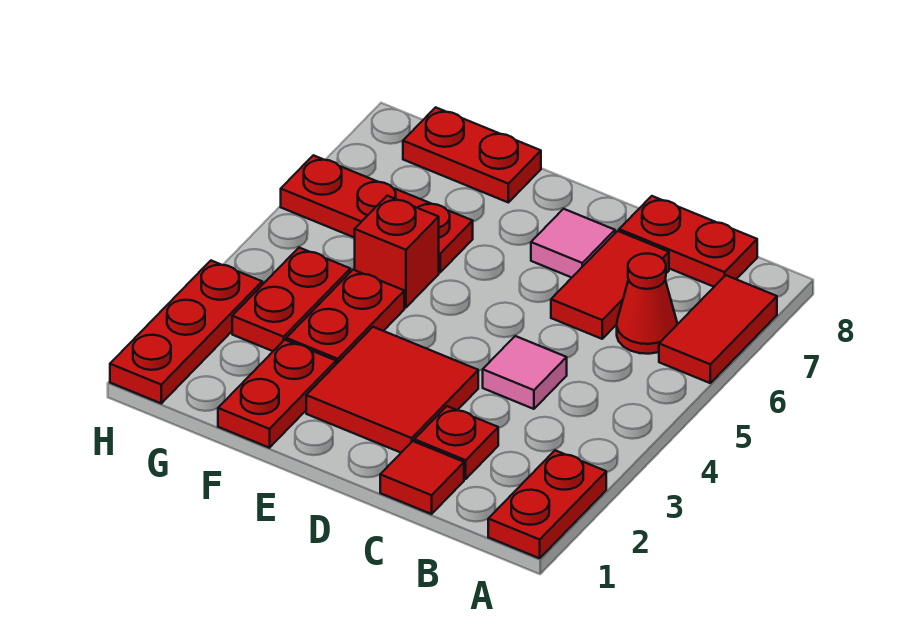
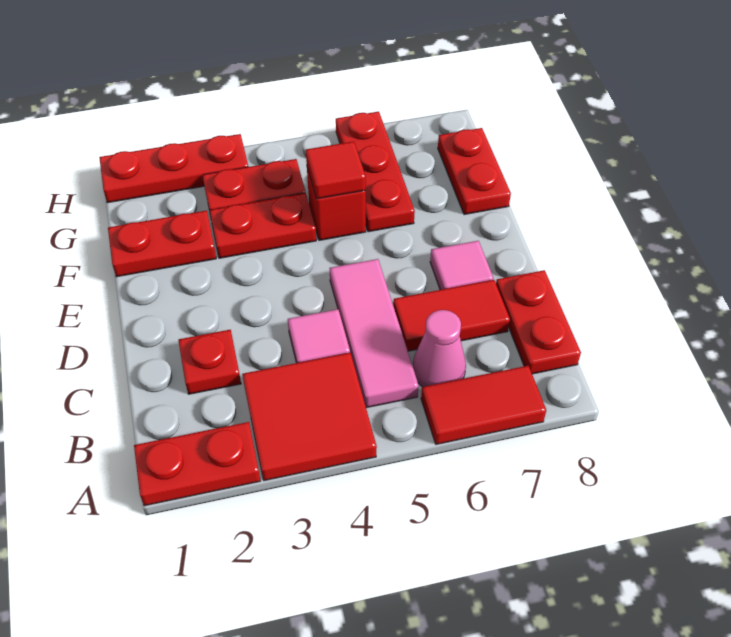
none -> pink tile B5:D5 level 1
red cone B6 level 1 -> pink cone B6 level 1
red tile C1 level 1 -> red tile F5 level 2
red tile D2:E3 level 1 -> red tile A3:B4 level 1

